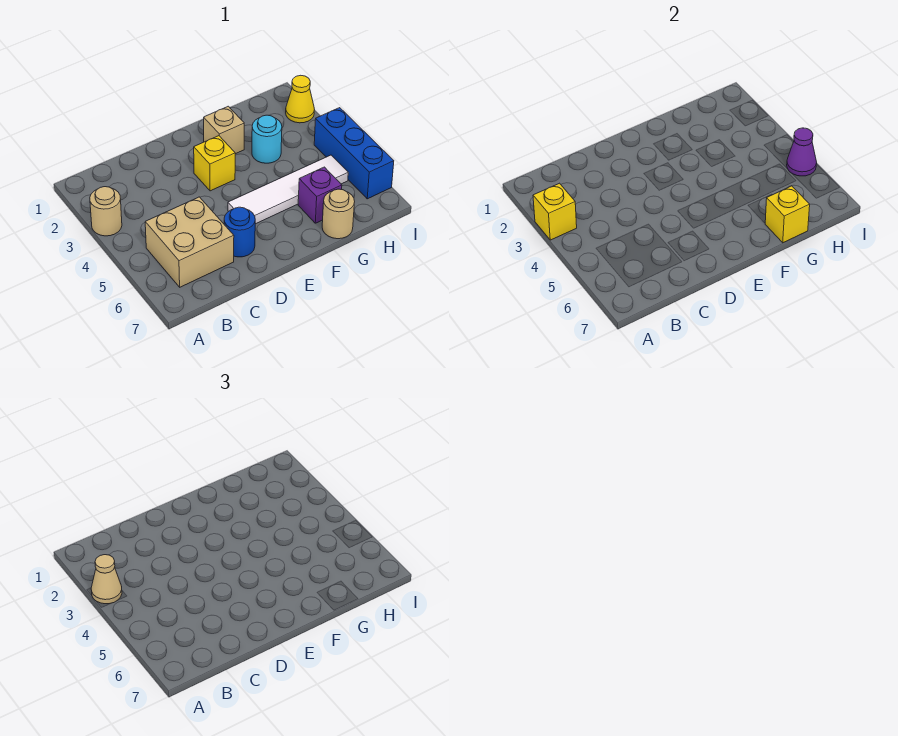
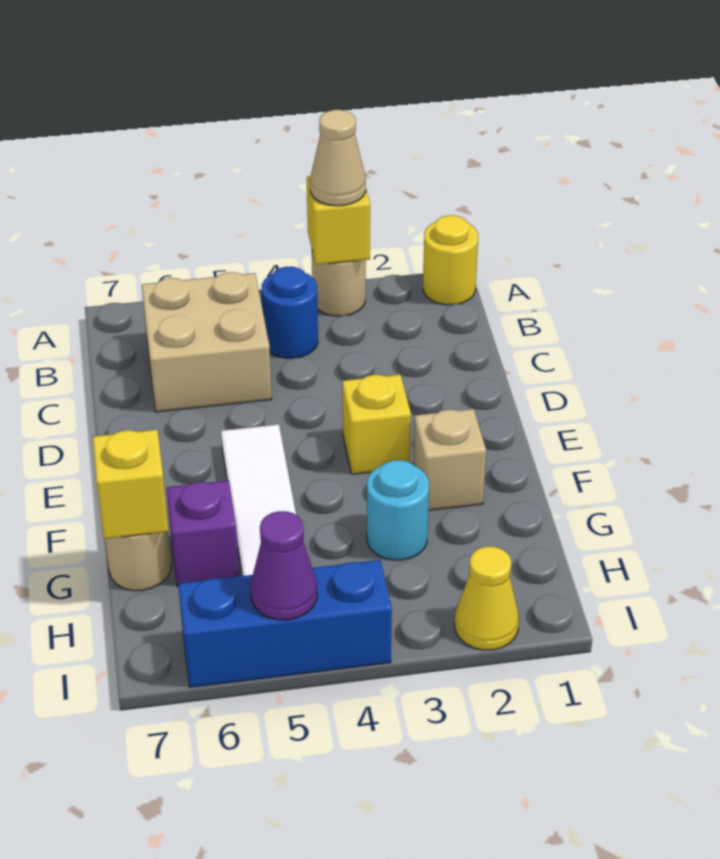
none -> yellow round brick A1 level 1
blue round brick D6 level 1 -> blue round brick B4 level 1

